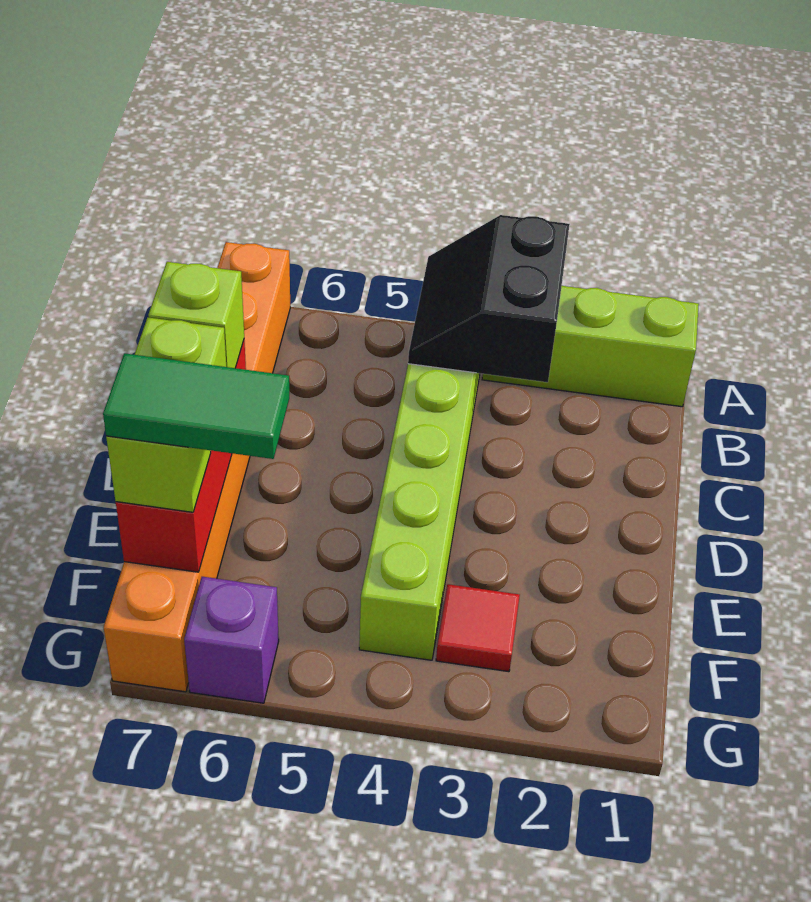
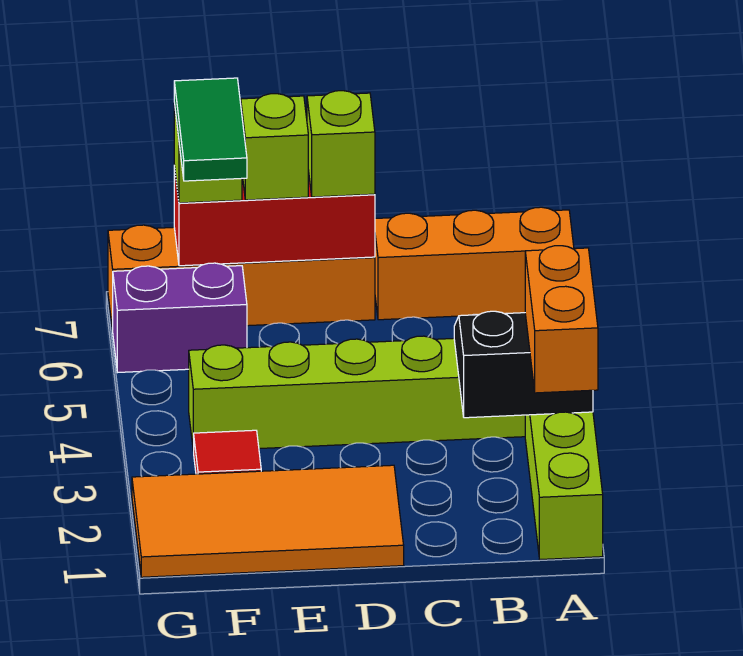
none -> orange brick A2:A3 level 3
none -> orange tile D1:G2 level 1
purple brick G6 level 1 -> purple brick F6:G6 level 1

